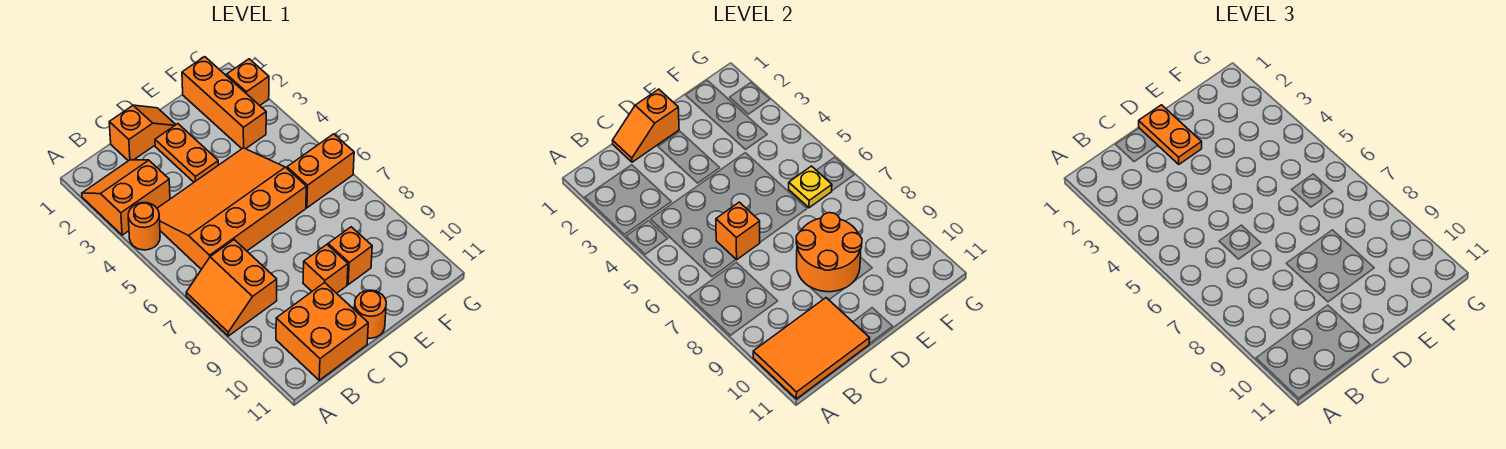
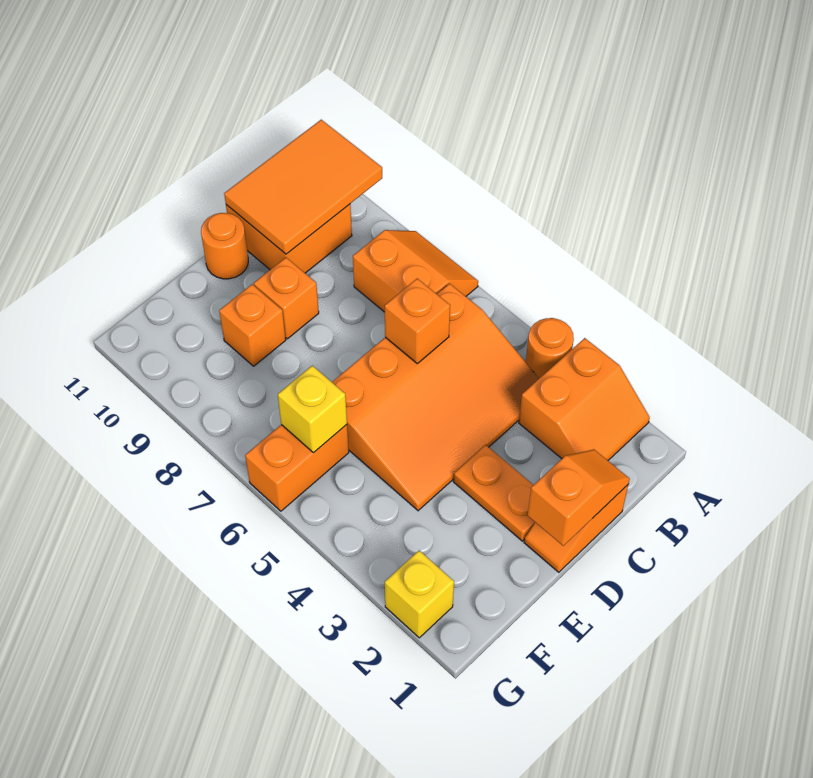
orange plate D1:D2 level 3 -> none
orange round brick D8:E9 level 2 -> none
orange brick F1:F3 level 1 -> none
yellow plate F6 level 2 -> yellow brick F6 level 2
orange brick G2 level 1 -> yellow brick G2 level 1

